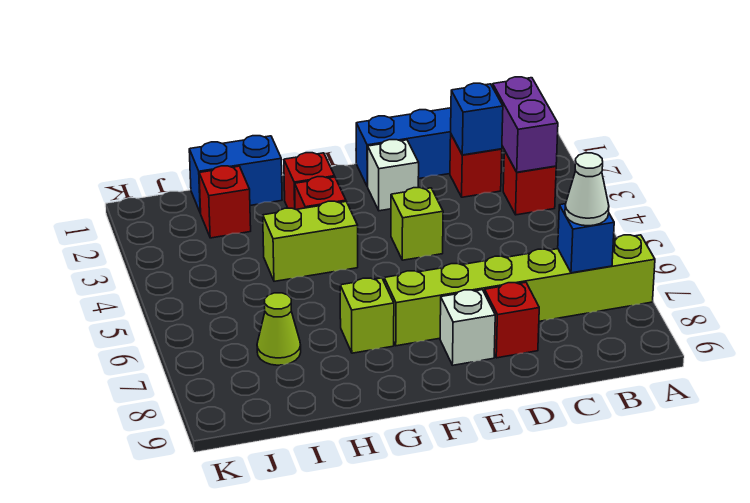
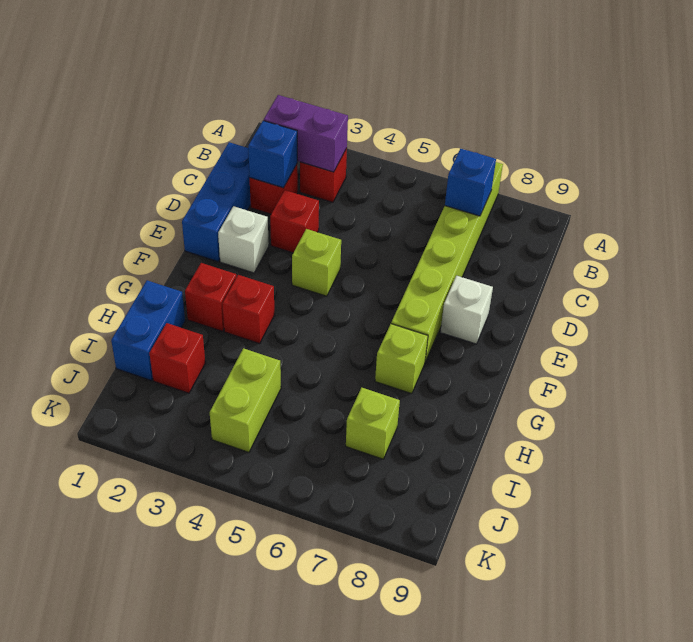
white cone B7 level 3 -> none
red brick D8 level 1 -> red brick D3 level 1
lime brick G4:H4 level 1 -> lime brick I4:J4 level 1
lime cone I7 level 1 -> lime brick I7 level 1

